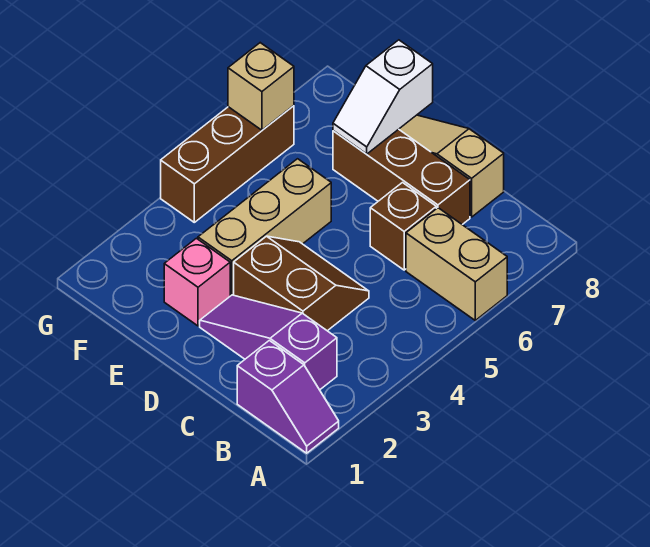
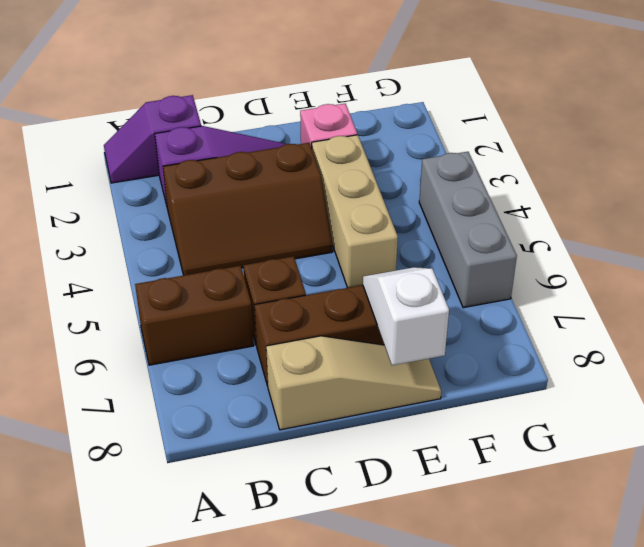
tan brick A6:B6 level 1 -> brown brick A6:B6 level 1
brown slope C3:D4 level 1 top 3 -> brown slope B3:D4 level 1 top 3
brown brick G4:G6 level 1 -> grey brick G4:G6 level 1
tan brick G6 level 2 -> none

